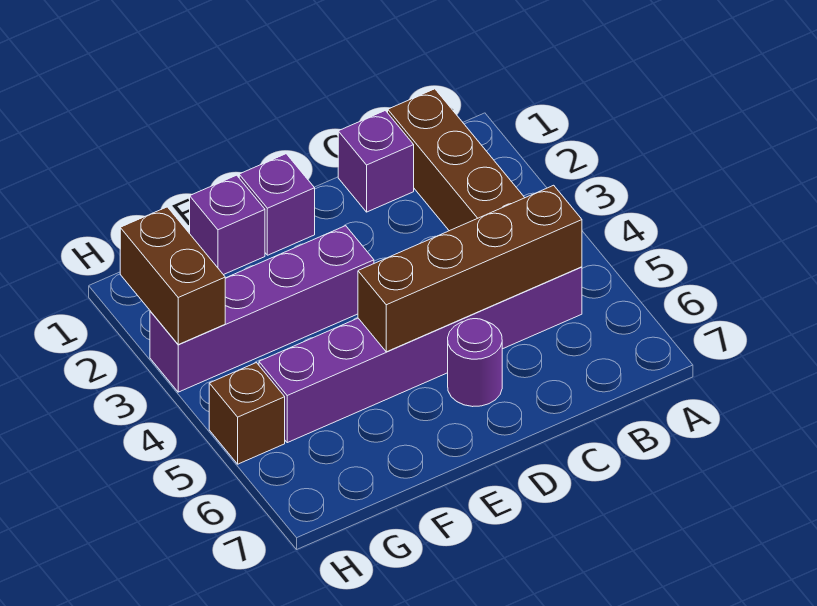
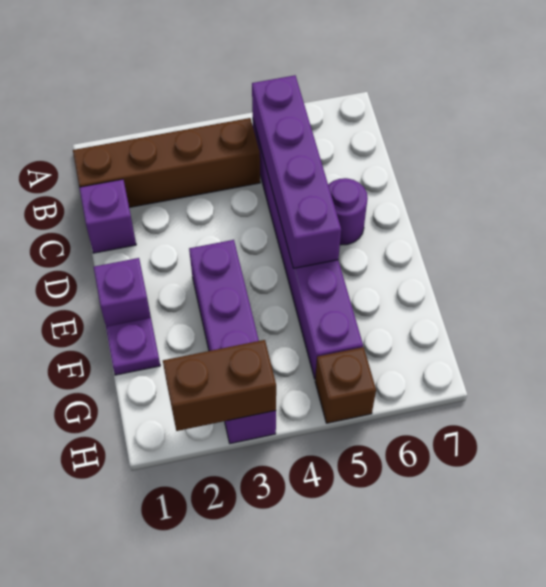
brown brick B5:E5 level 2 -> purple brick B5:E5 level 2
purple brick F1 level 1 -> purple plate F1 level 1

